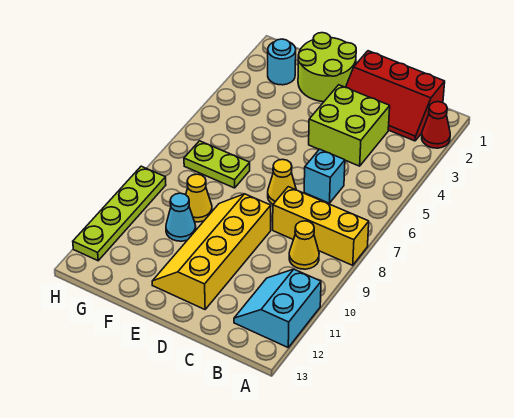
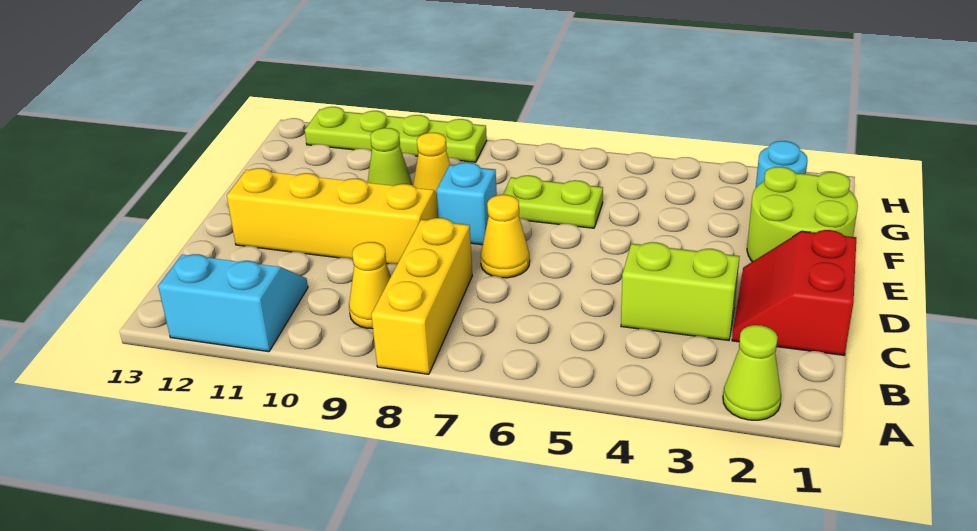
red cone A2 level 1 -> lime cone A2 level 1
red slope B1:D2 level 1 top 1 -> red slope C1:D2 level 1 top 1
lime brick C3:D4 level 1 -> lime brick C3:C4 level 1
cyan brick C6 level 1 -> cyan brick E8 level 1
lime plate F7:G7 level 1 -> lime plate F6:F7 level 1
cyan cone F10 level 1 -> lime cone F10 level 1

